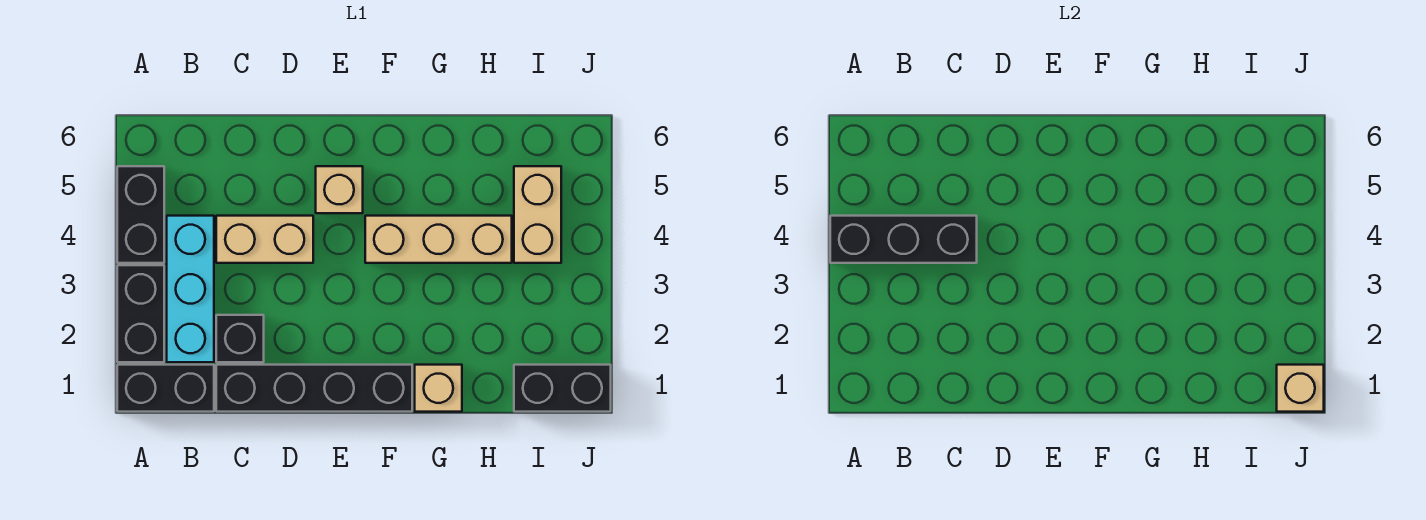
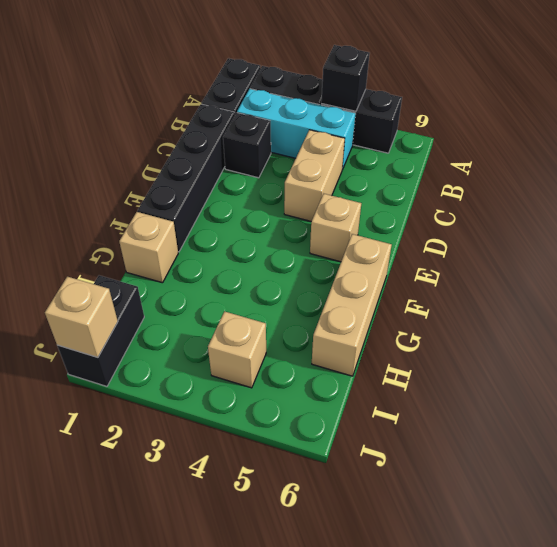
black brick A4:C4 level 2 -> black brick A4 level 2
tan brick F4:H4 level 1 -> tan brick F6:H6 level 1
tan brick I4:I5 level 1 -> tan brick I4 level 1

